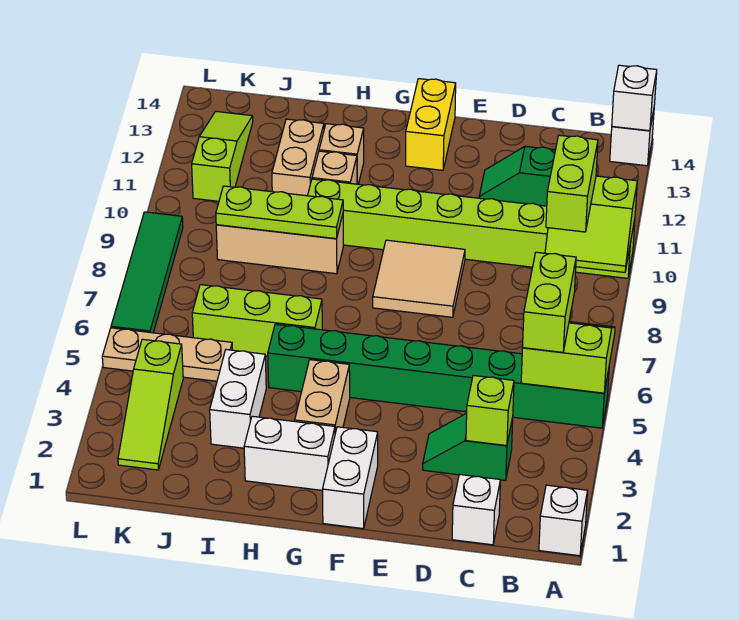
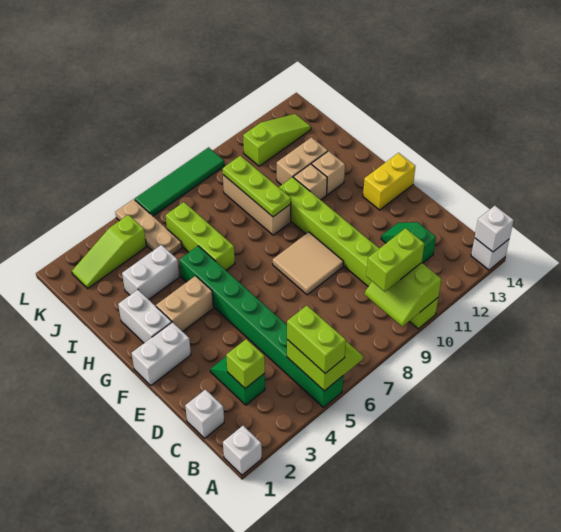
lime brick B5:B6 level 3 -> lime brick A5:B5 level 3

